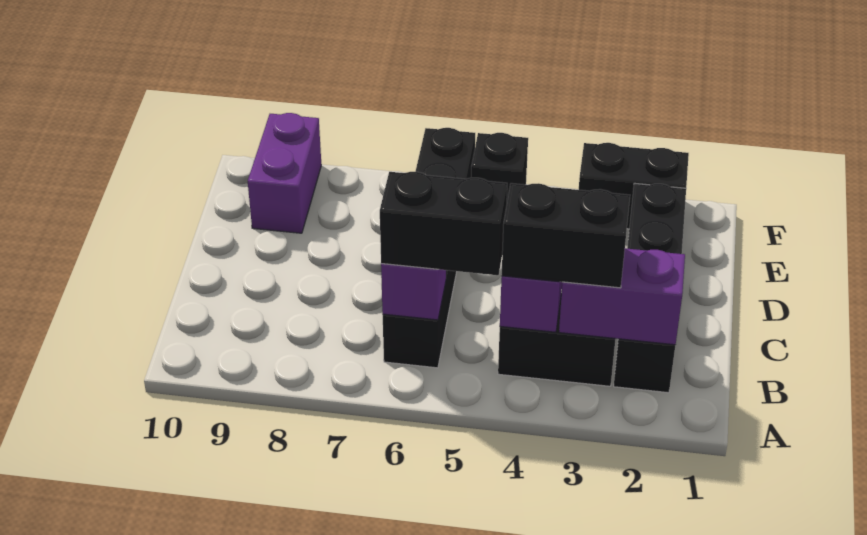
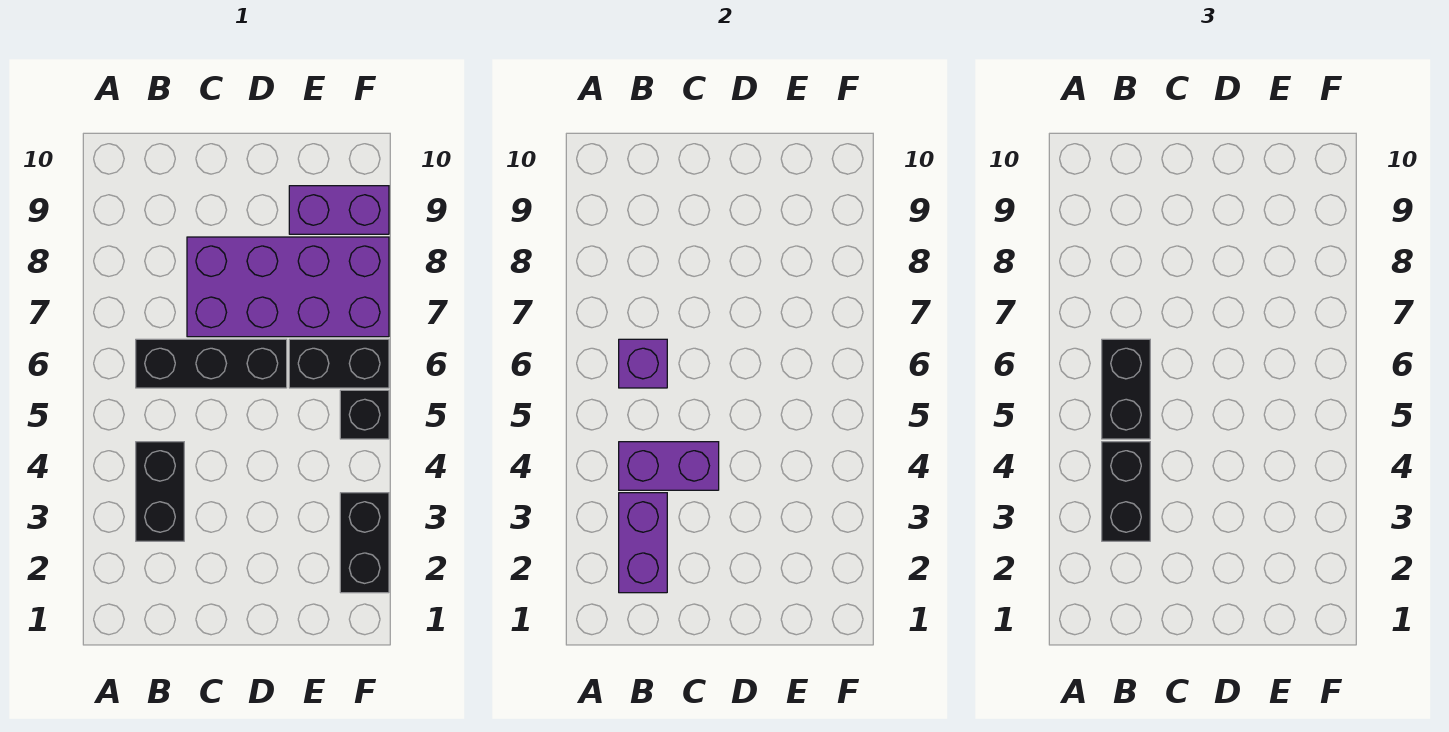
black brick B2:E2 level 1 -> none
none -> purple brick C7:F8 level 1

